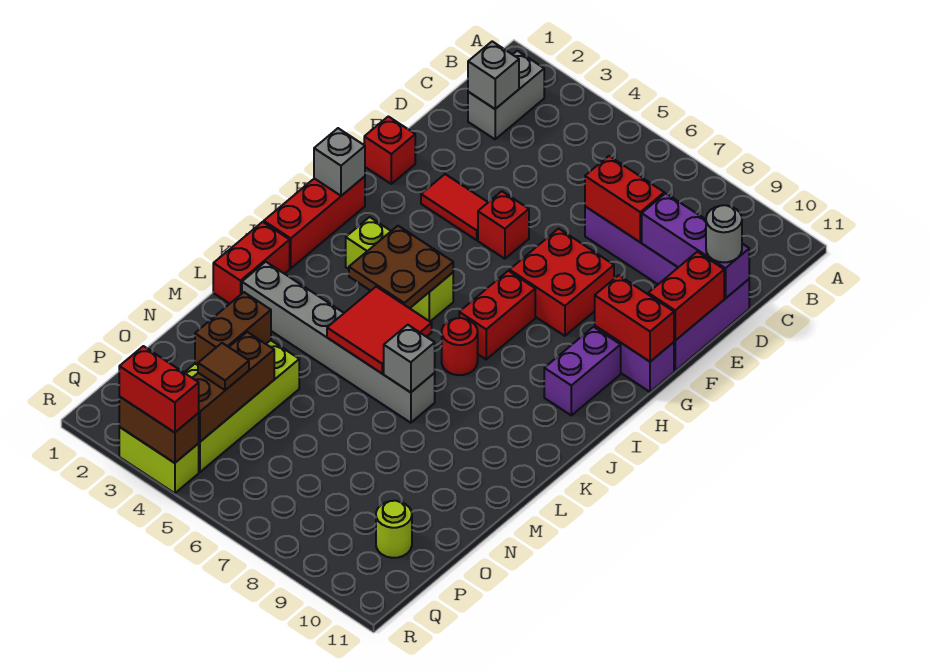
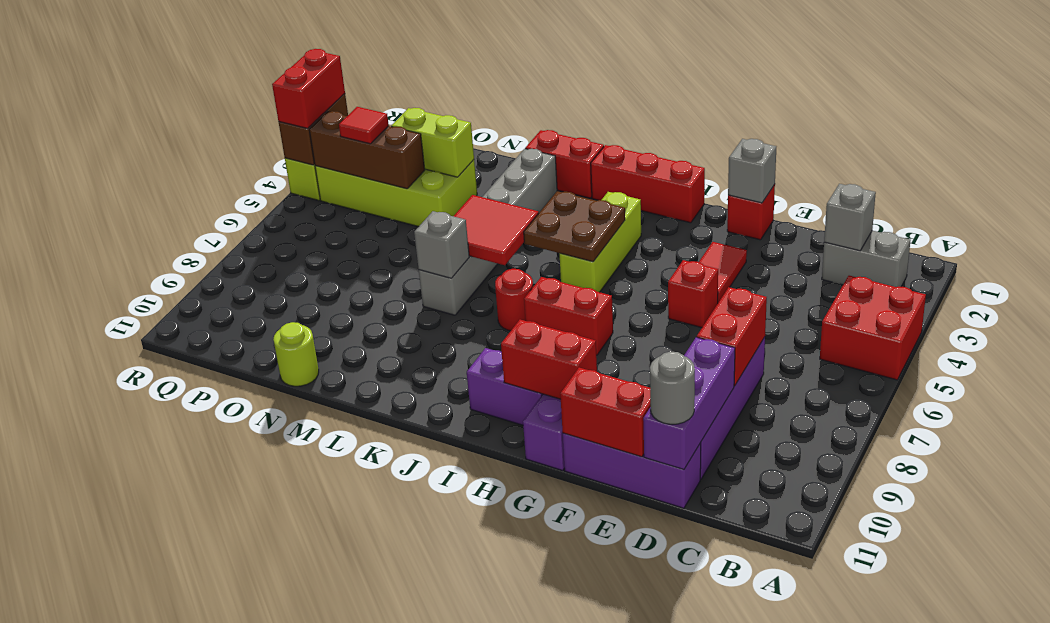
red brick F7:G8 level 1 -> red brick A4:B5 level 1
red brick G10:G11 level 2 -> red brick G10:H10 level 2
grey brick H1 level 2 -> grey brick F1 level 2
brown brick N3:O3 level 2 -> lime brick N3:O3 level 2
brown tile P4 level 3 -> red tile P4 level 3
lime round brick P10 level 1 -> lime round brick N11 level 1

